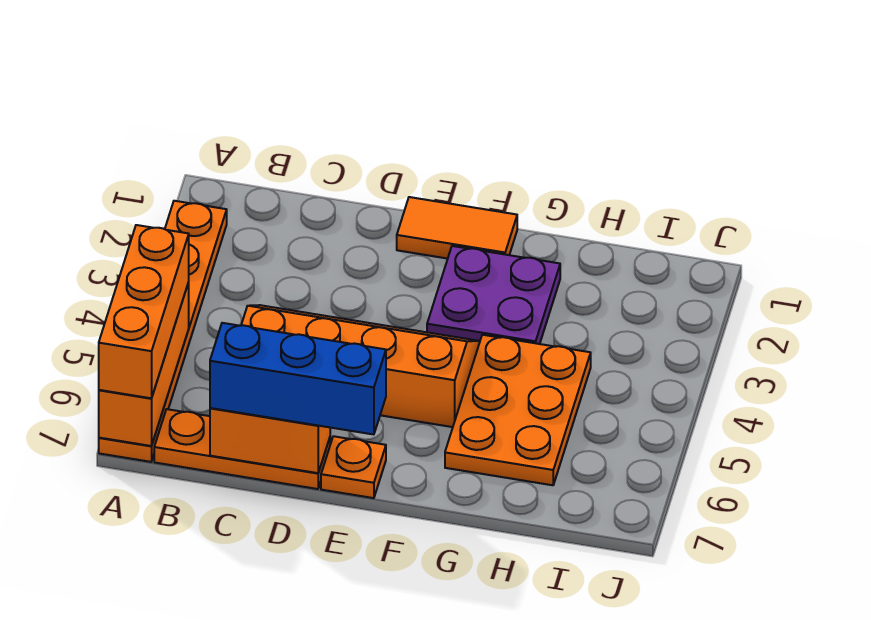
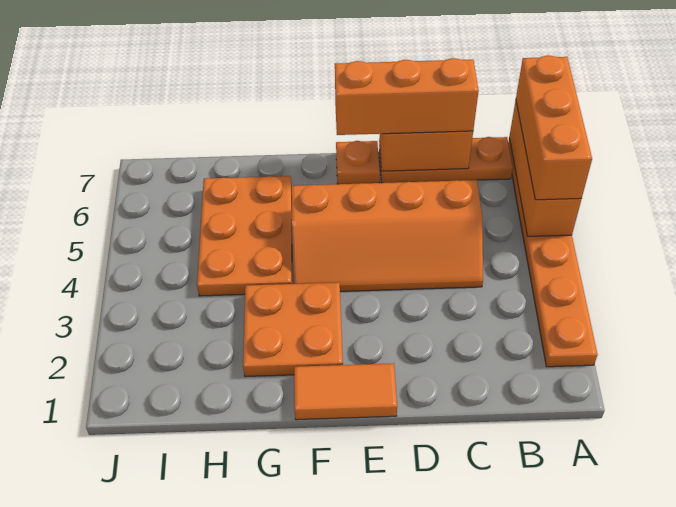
blue brick C7:E7 level 3 -> orange brick C7:E7 level 3
purple plate F2:G3 level 1 -> orange plate F2:G3 level 1

